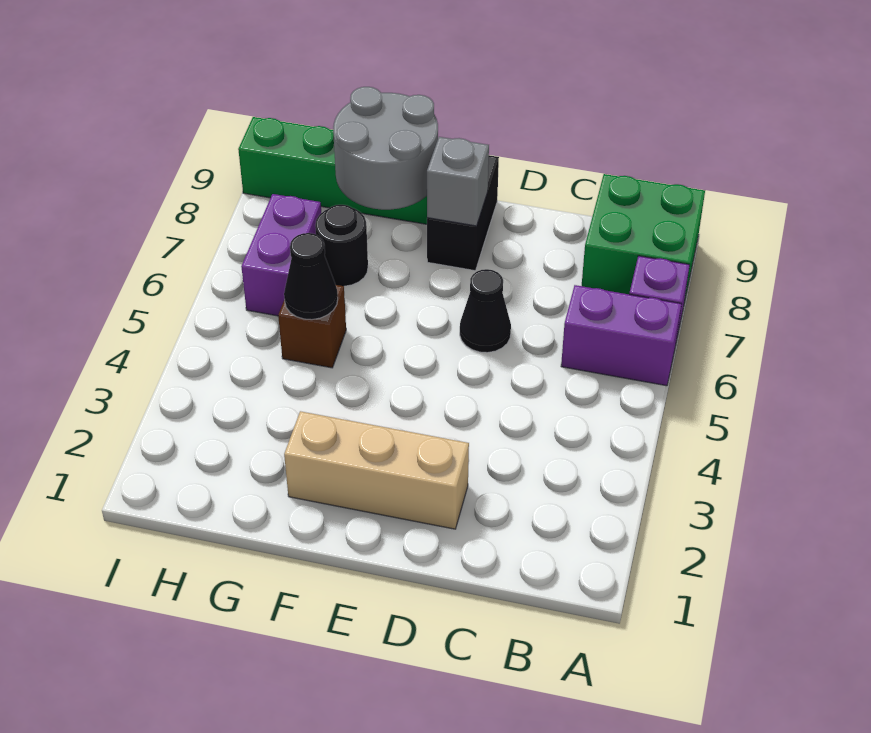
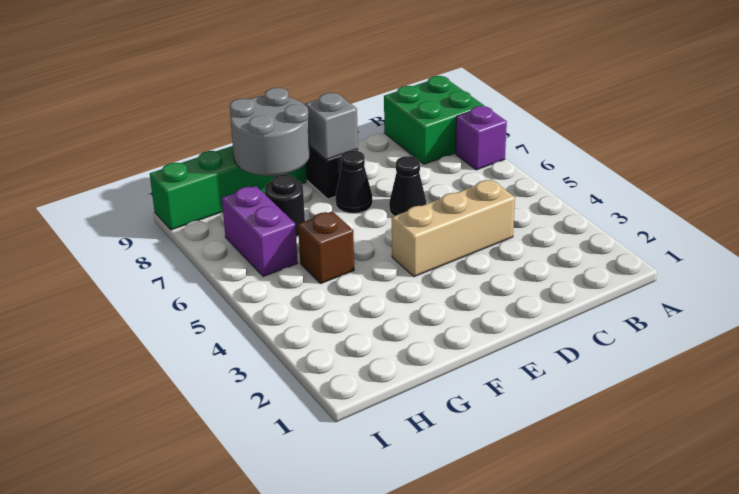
purple brick A6:B6 level 1 -> none
tan brick D2:F2 level 1 -> tan brick C4:E4 level 1
black cone G5 level 2 -> black cone E7 level 1

